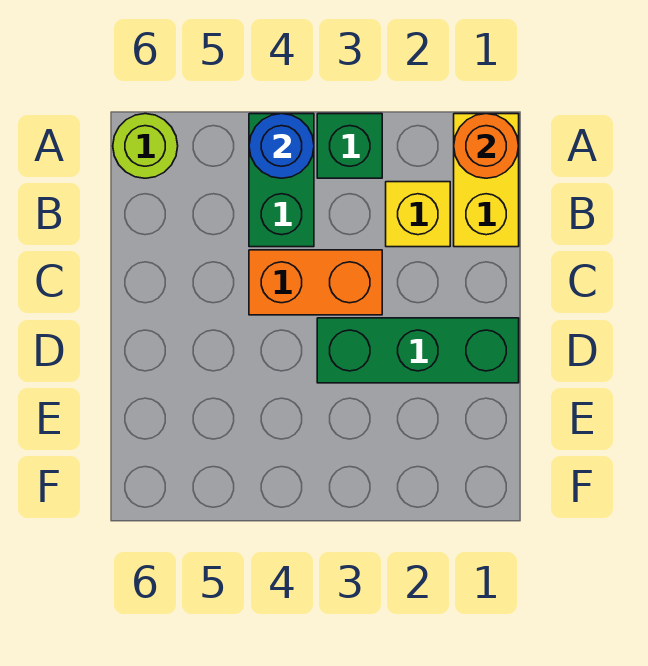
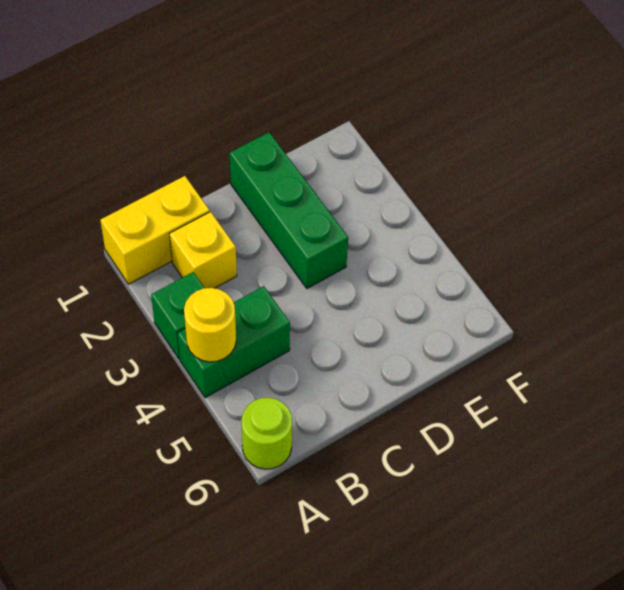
orange round brick A1 level 2 -> none
blue round brick A4 level 2 -> yellow round brick A4 level 2
orange brick C3:C4 level 1 -> none

